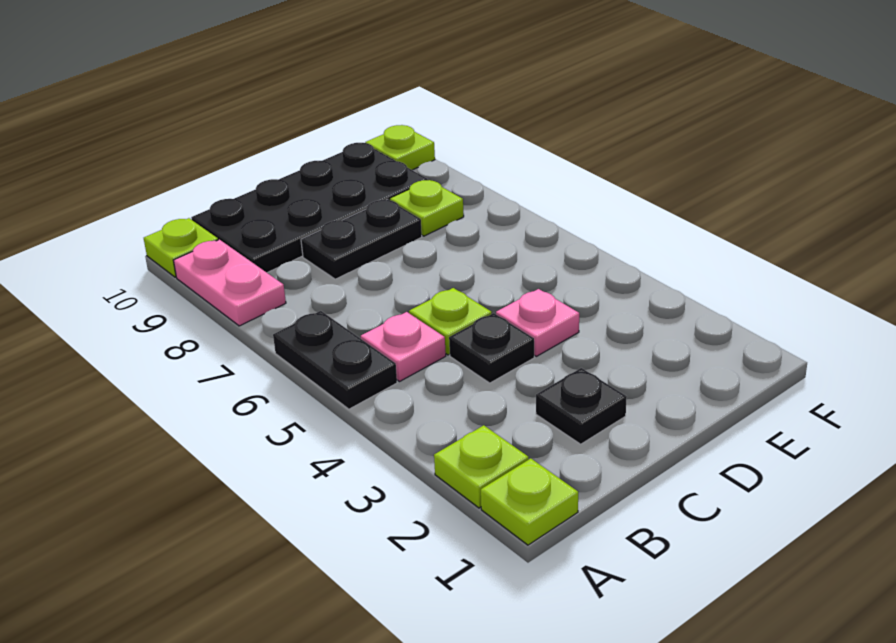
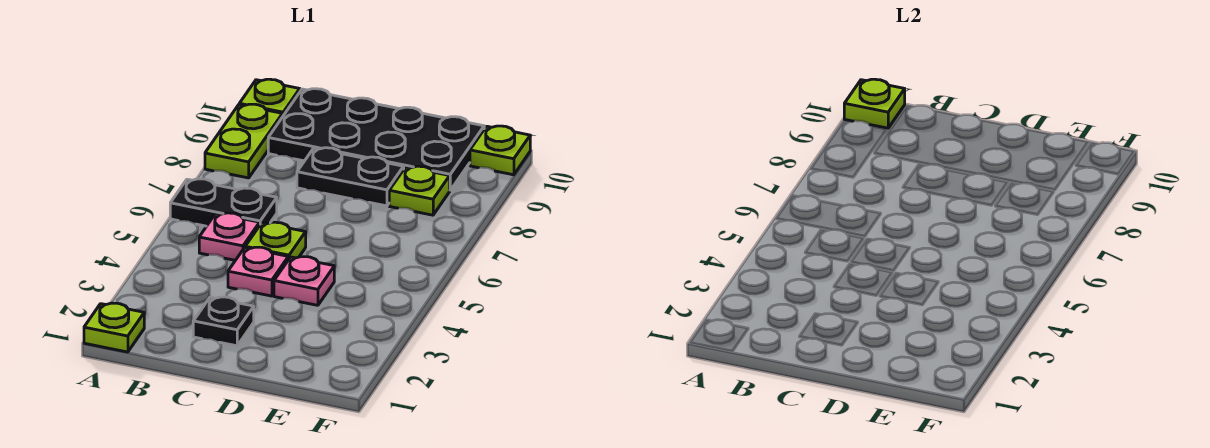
lime plate A2 level 1 -> lime plate A10 level 2
black plate A5:A6 level 1 -> black plate A6:B6 level 1
pink plate A8:A9 level 1 -> lime plate A8:A9 level 1
black plate C4 level 1 -> pink plate C4 level 1

